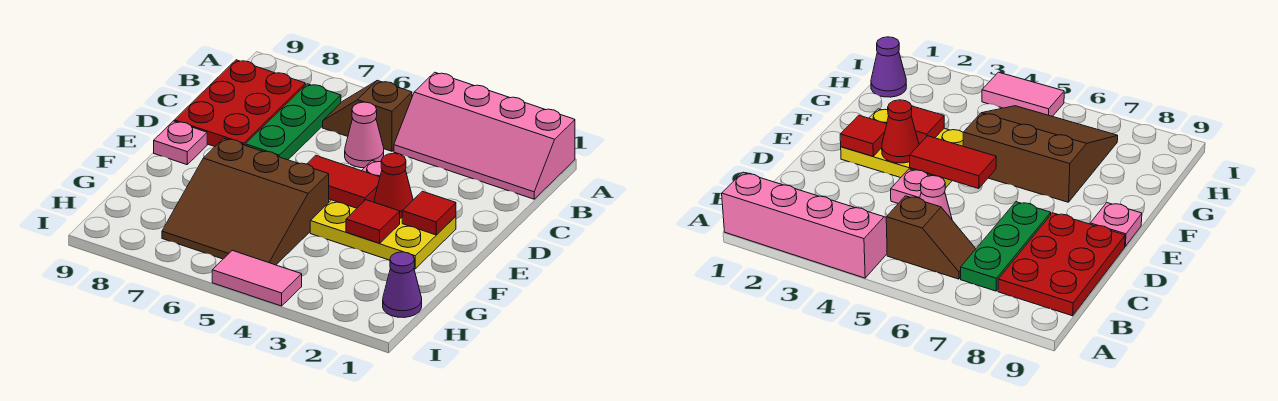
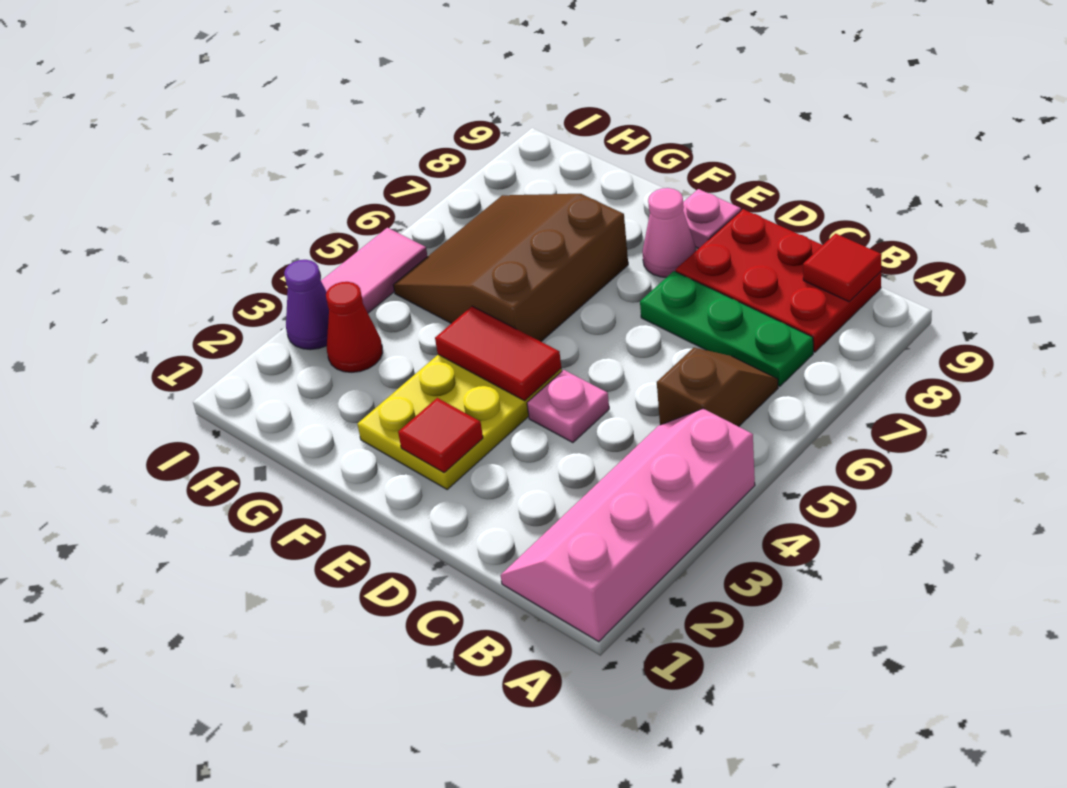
pink cone C5 level 1 -> pink cone E8 level 1
red cone E3 level 2 -> red cone H3 level 1
red tile E4:E5 level 2 -> red tile E4:F4 level 2
red tile F3 level 2 -> red tile B9 level 2
purple cone H1 level 1 -> purple cone I3 level 1

